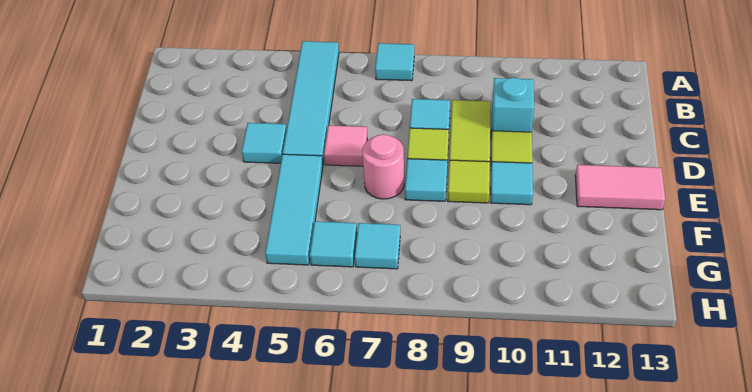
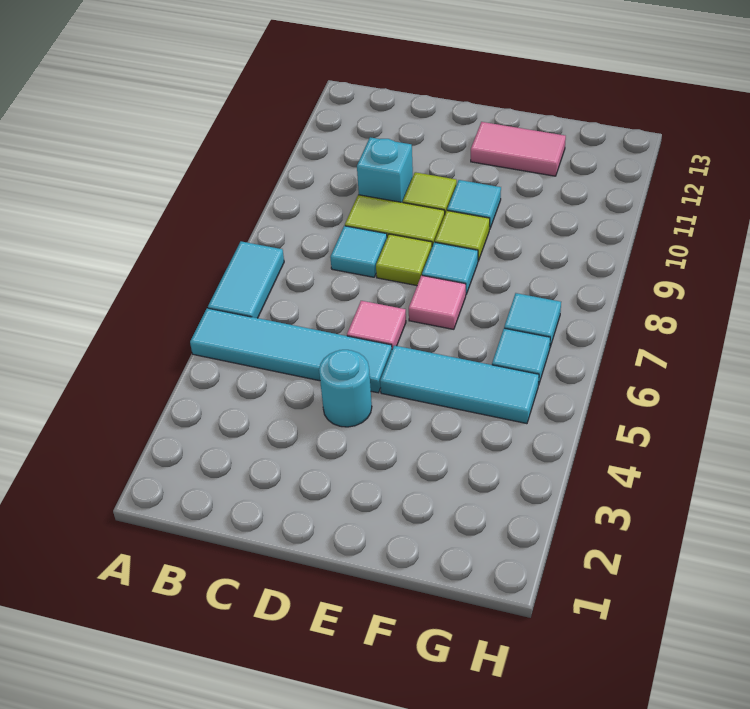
cyan tile A7 level 1 -> cyan tile A6:A7 level 1
cyan tile D4 level 1 -> cyan round brick D4 level 1
pink round brick E7 level 1 -> pink tile E7 level 1
pink tile E12:E13 level 1 -> pink tile E12:F12 level 1

